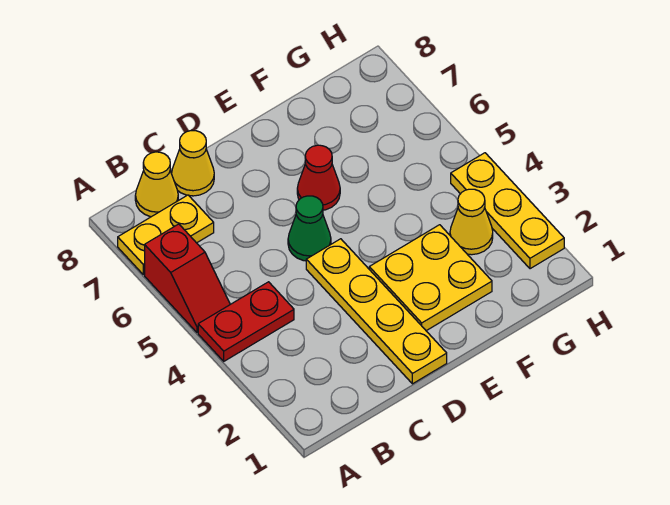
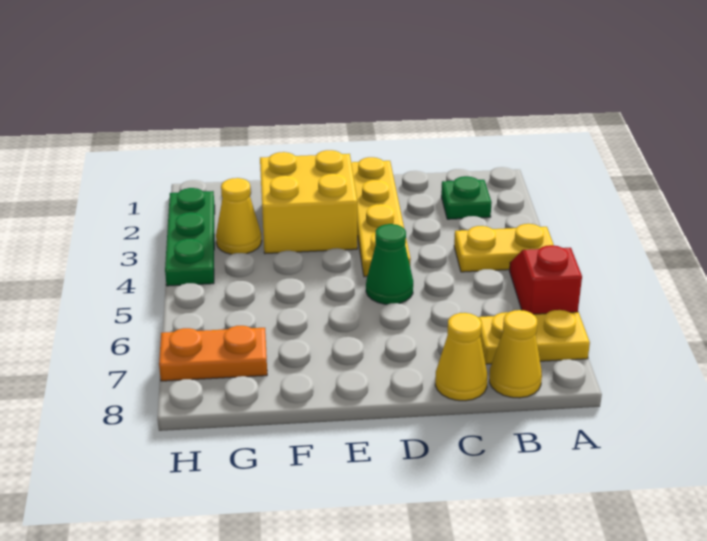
red plate A4:B4 level 1 -> yellow plate A4:B4 level 1
none -> green plate B2 level 1
yellow plate E2:F3 level 1 -> yellow brick E2:F3 level 1
red cone E6 level 1 -> none
none -> orange plate G7:H7 level 1
yellow plate H2:H4 level 1 -> green plate H2:H4 level 1

